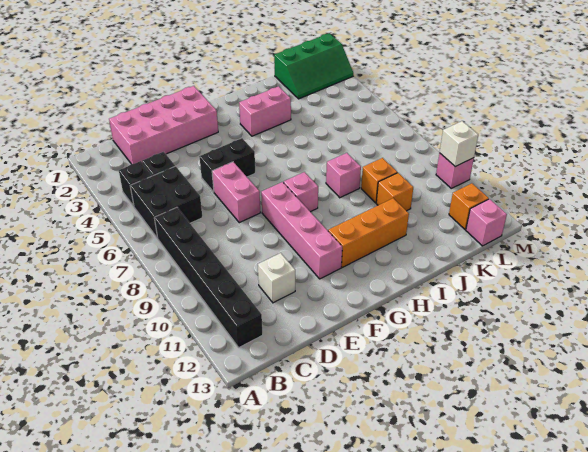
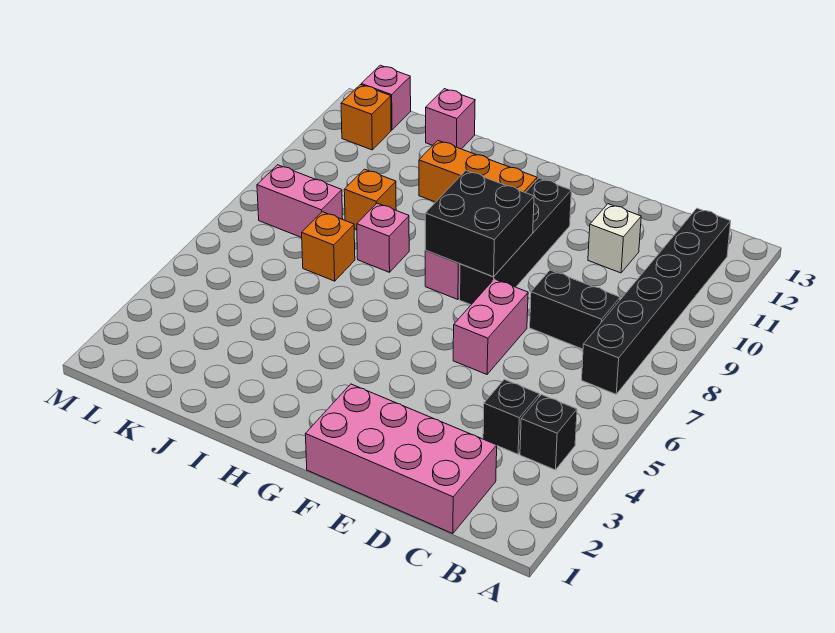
black brick B5:C6 level 1 -> black brick F8:G9 level 2
black brick E5:F5 level 1 -> black brick C8:D8 level 1
pink brick F8:F11 level 1 -> black brick F8:F11 level 1
pink brick H3:I3 level 1 -> pink brick K8:L8 level 1
orange brick J10 level 1 -> orange brick J7 level 1
green slope K1:M2 level 1 top 1 -> none
pink brick M10 level 1 -> pink brick J13 level 1
white brick M10 level 2 -> none

